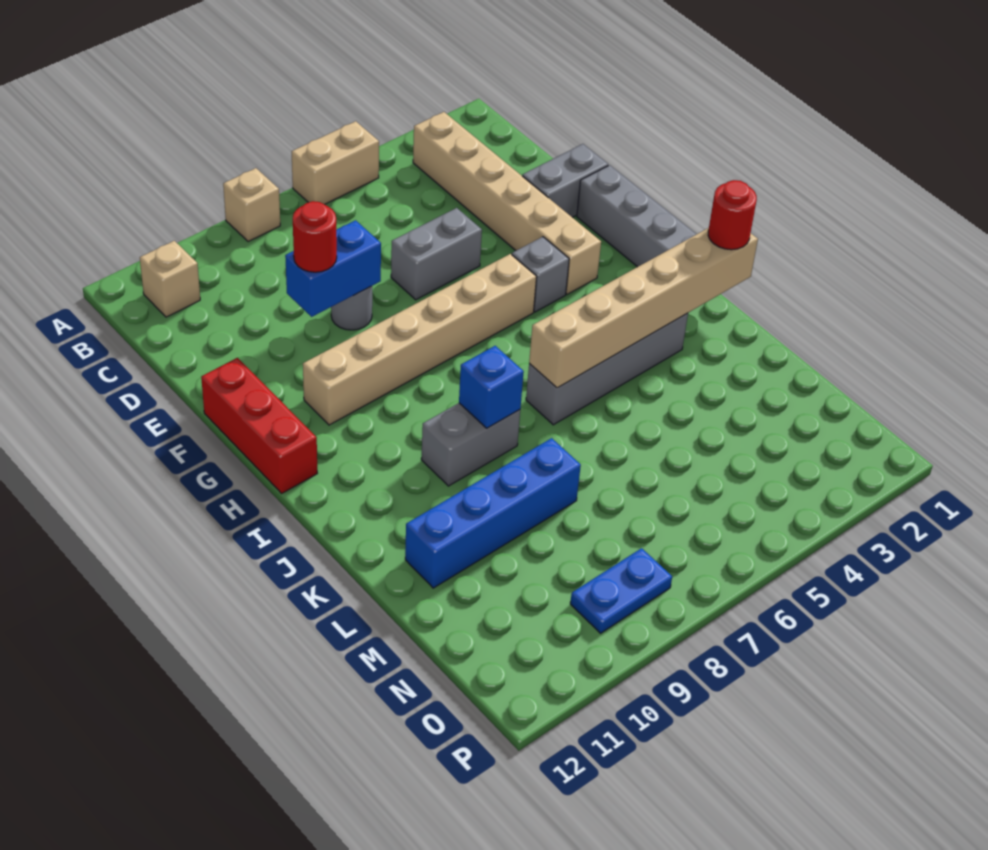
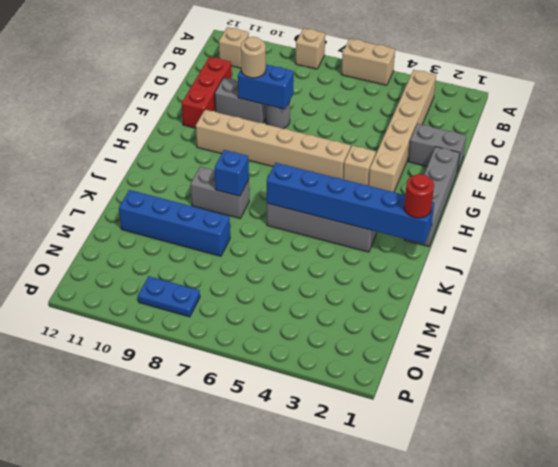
grey brick E5:E6 level 1 -> grey brick E9:E10 level 1
red round brick E9 level 3 -> tan round brick E9 level 3
red brick F12:H12 level 1 -> red brick D11:F11 level 1
grey brick G4 level 1 -> tan brick G4 level 1
tan brick J1:J6 level 2 -> blue brick J1:J6 level 2

